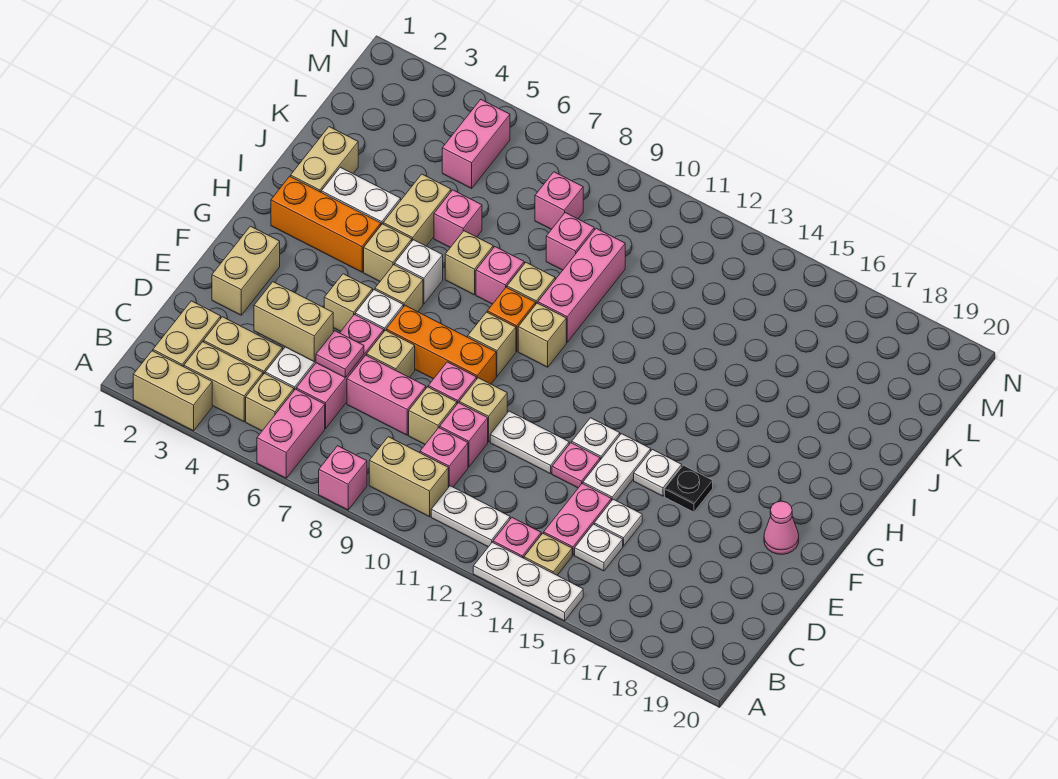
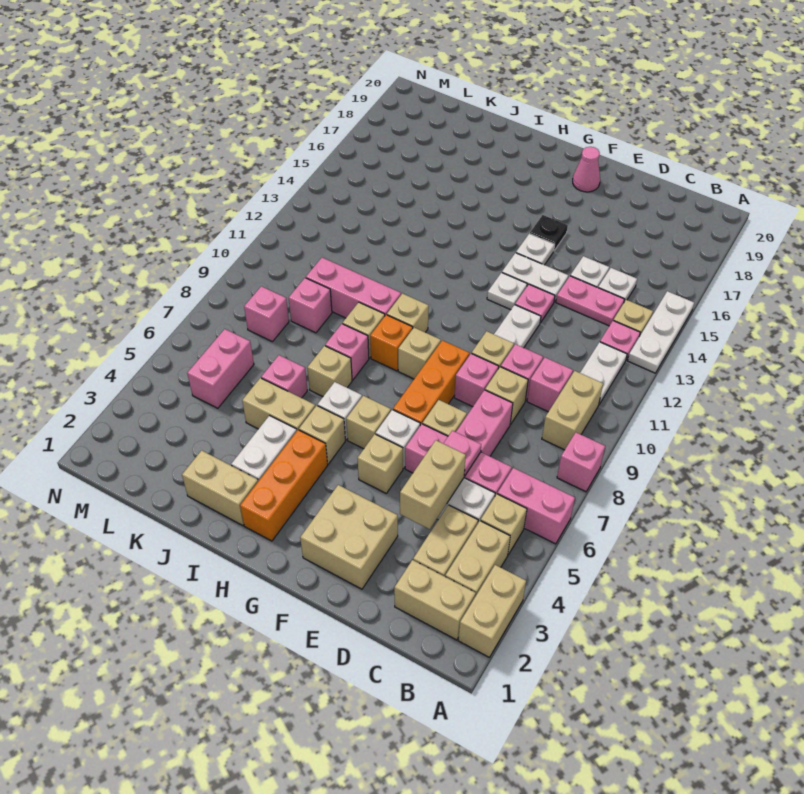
tan brick E2:F2 level 1 -> tan brick E2:F3 level 1
pink brick L5:M5 level 1 -> pink brick L5:L6 level 1

